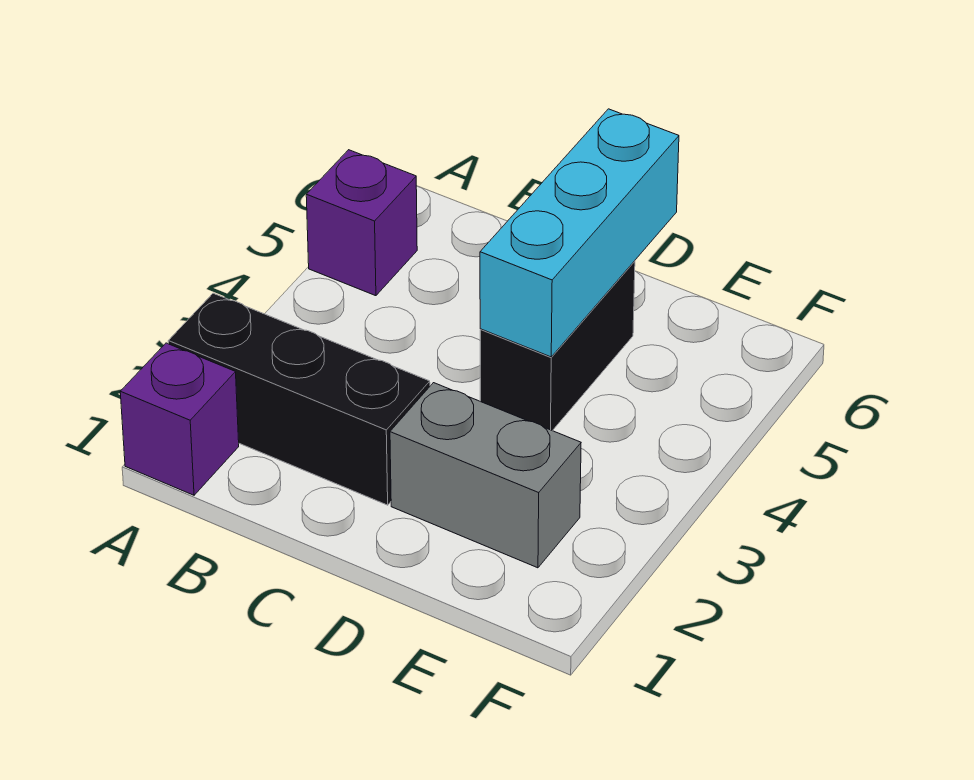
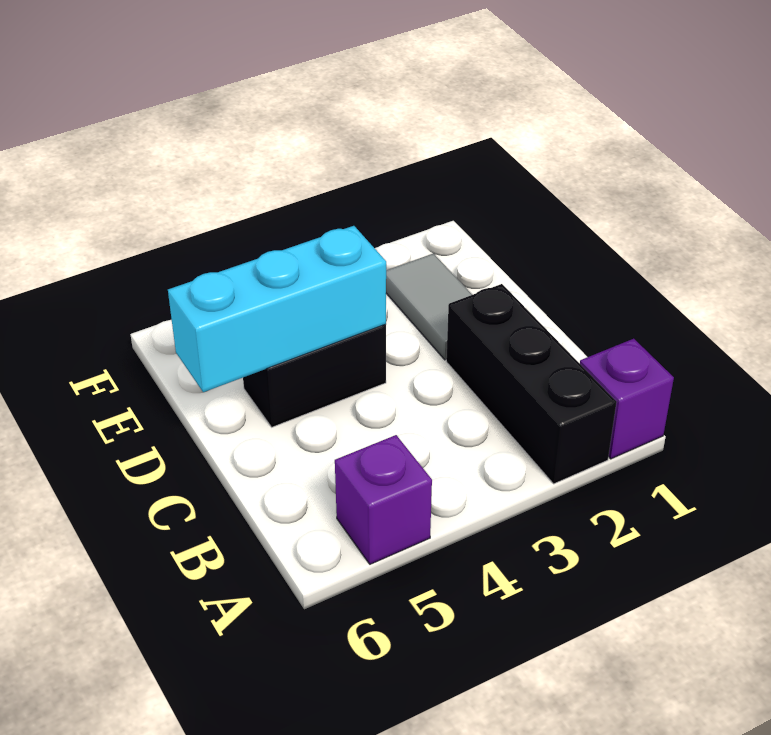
grey brick D2:E2 level 1 -> grey tile D2:E2 level 1

